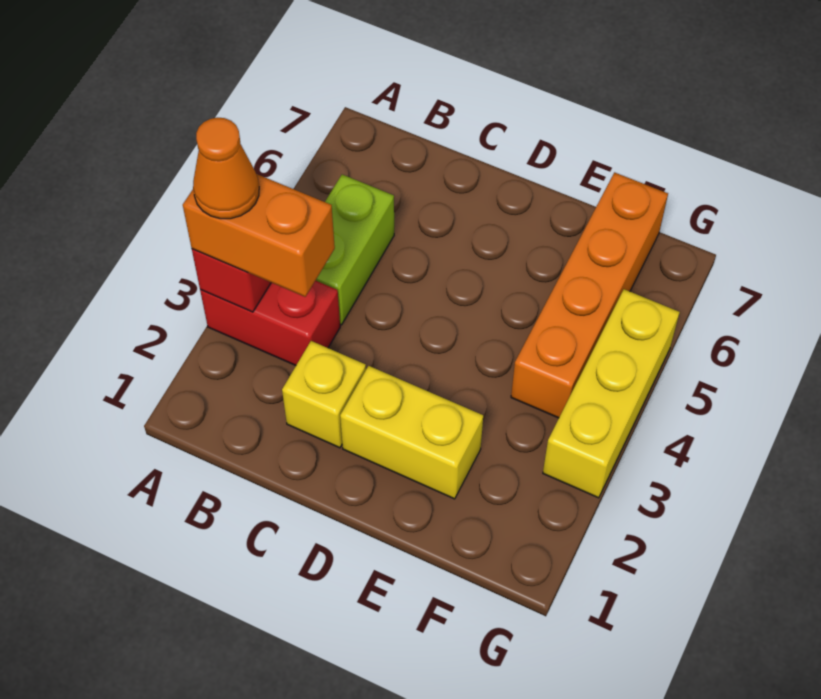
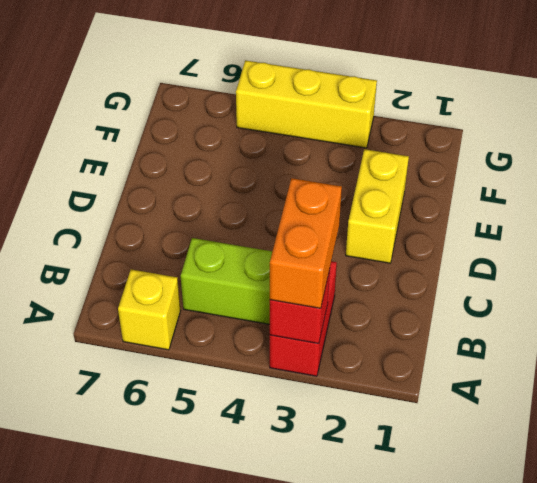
orange cone A3 level 4 -> none
yellow brick C2 level 1 -> yellow brick A6 level 1
orange brick F4:F7 level 1 -> none

